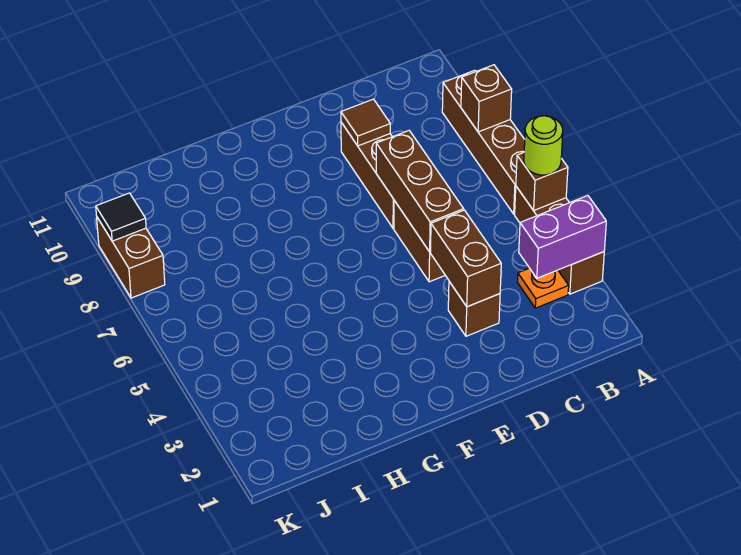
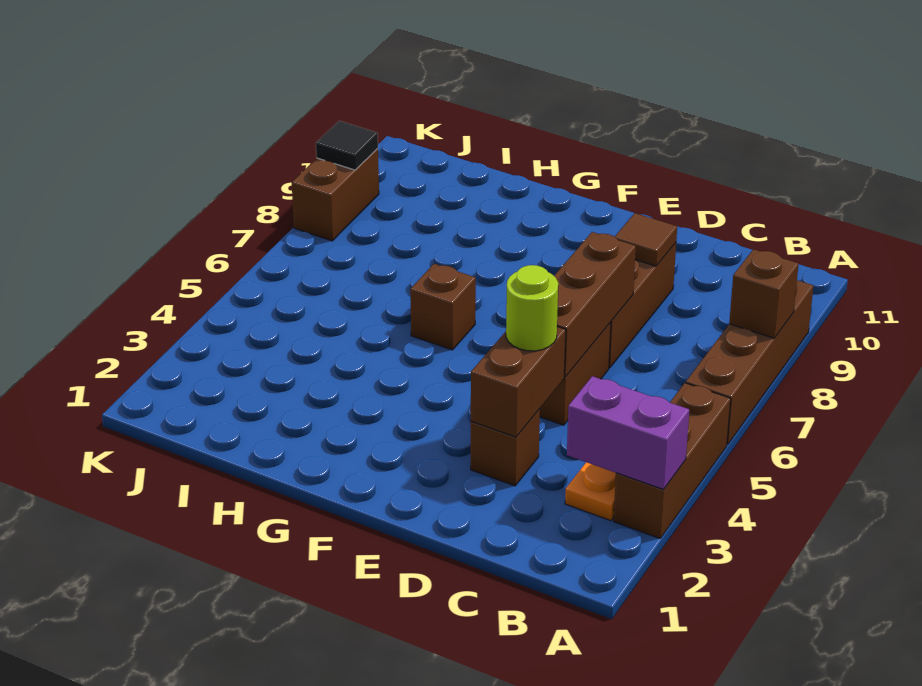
brown brick A5 level 2 -> brown brick G6 level 1
lime round brick A5 level 3 -> lime round brick D4 level 3

